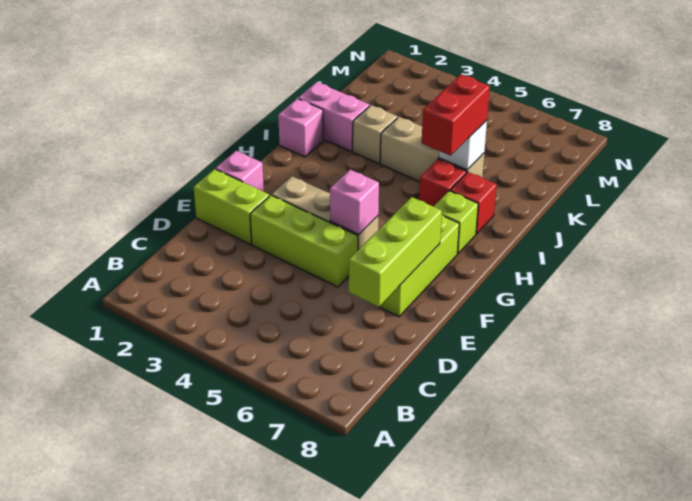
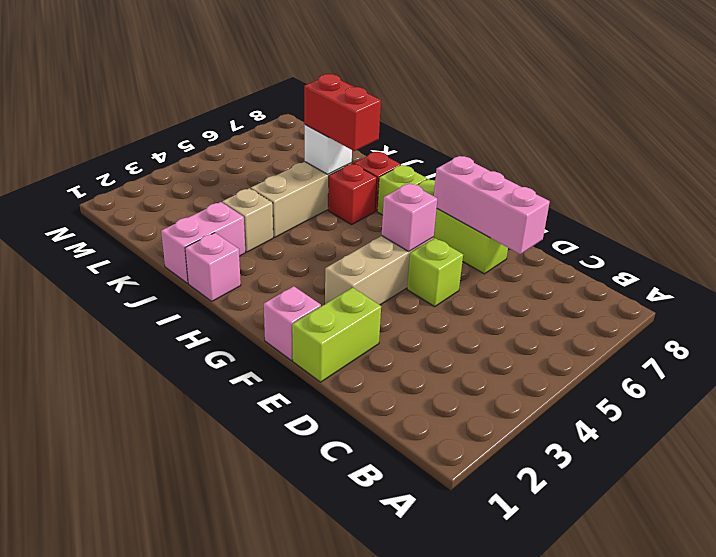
lime brick D7:F7 level 2 -> pink brick D7:F7 level 2
lime brick E3:E5 level 1 -> lime brick E5 level 1

